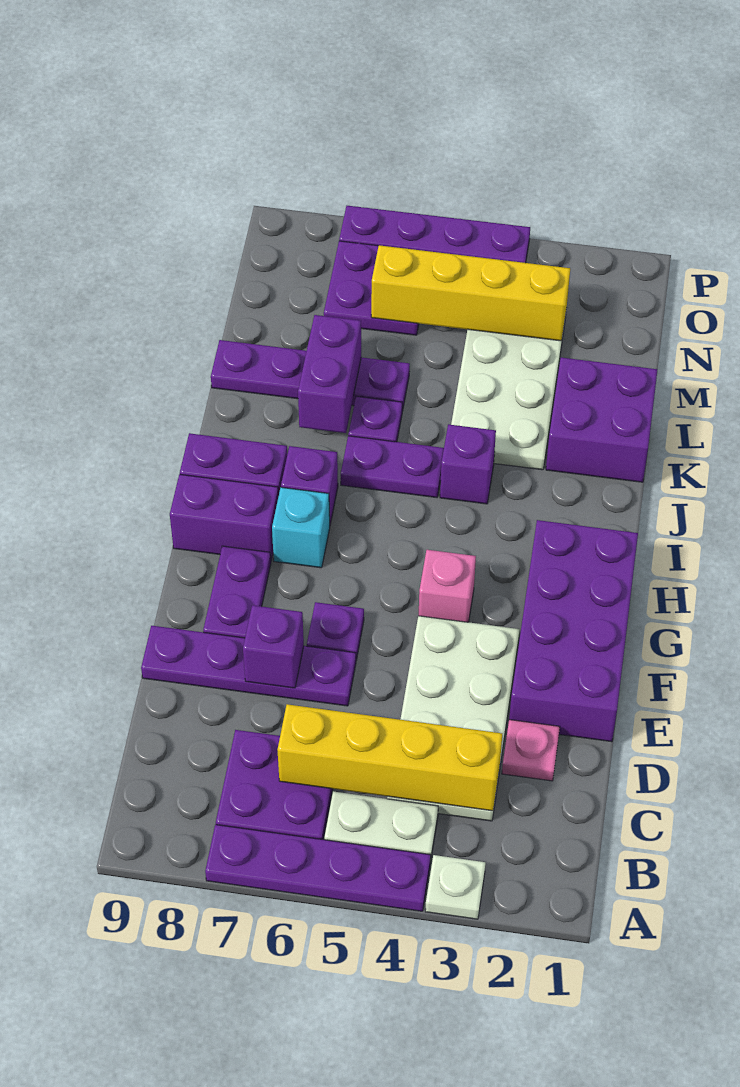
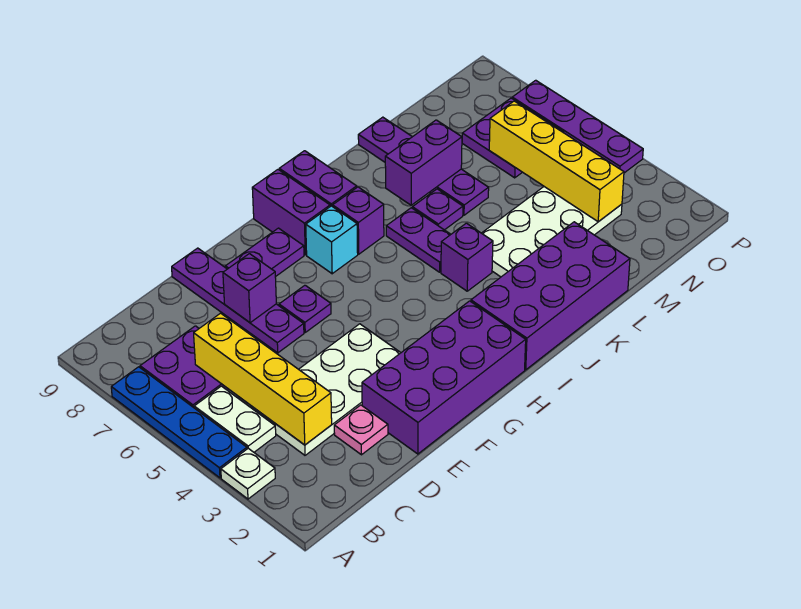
purple plate A4:A7 level 1 -> blue plate A4:A7 level 1
pink brick G4 level 1 -> none
purple brick K1:L2 level 1 -> purple brick I1:L2 level 1

